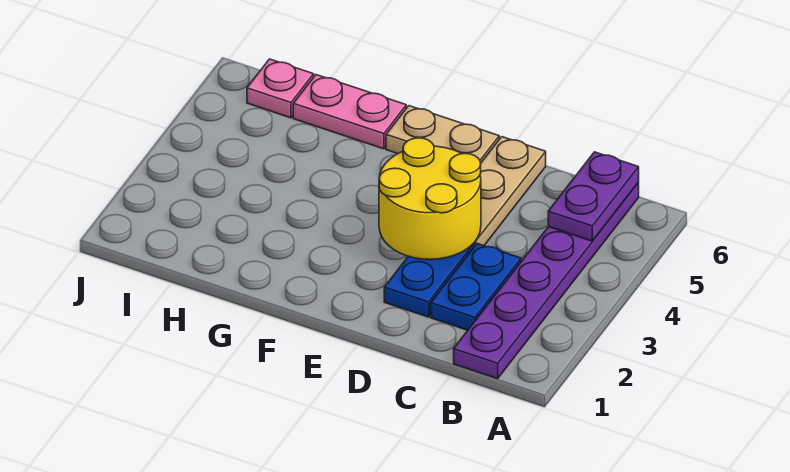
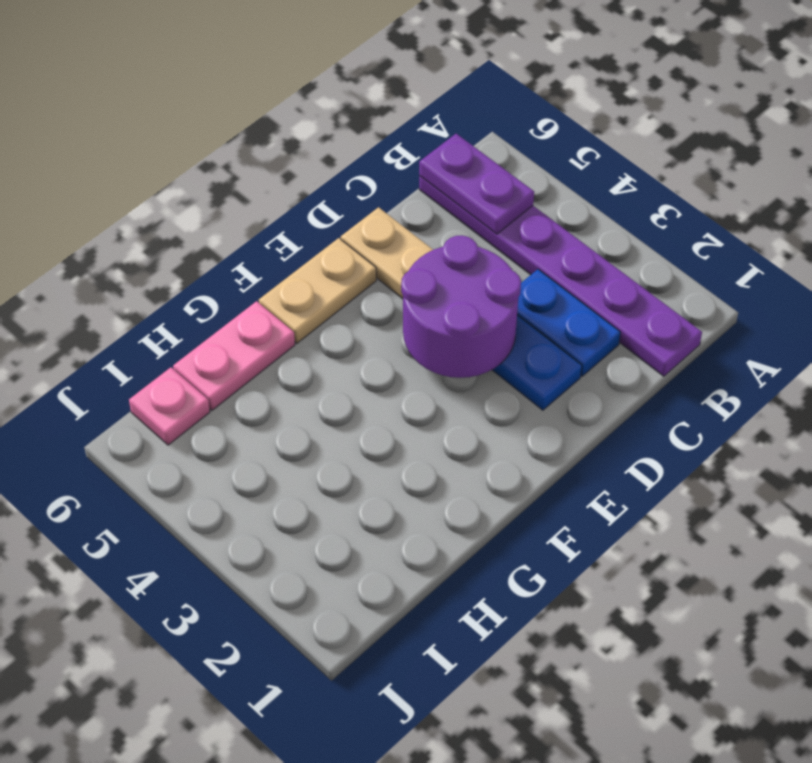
yellow round brick D3:E4 level 2 -> purple round brick D3:E4 level 2

